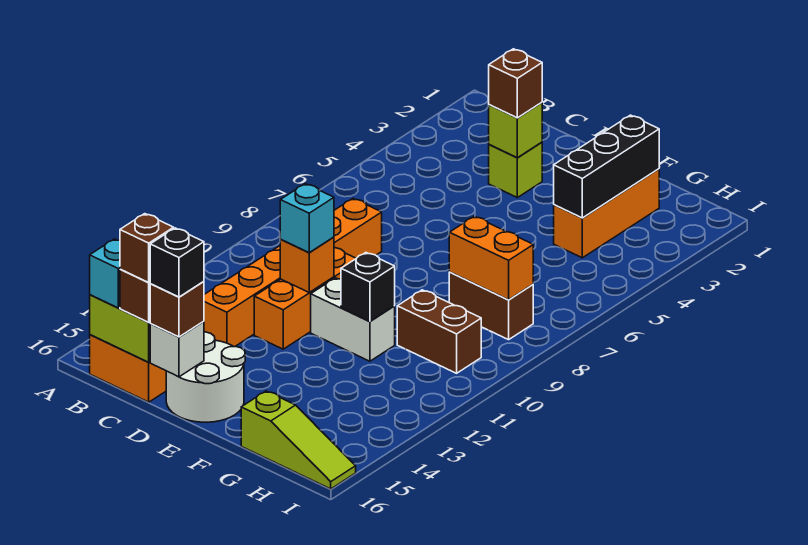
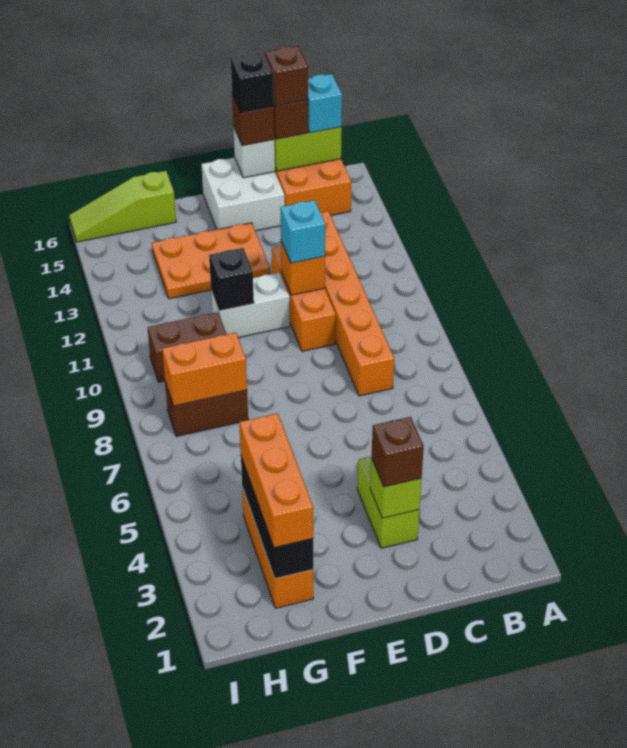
lime brick D3 level 1 -> lime brick D3:D4 level 1
white round brick D15:E16 level 1 -> white brick D15:E16 level 1
none -> orange plate E13:G14 level 1
none -> orange brick G2:G4 level 3

